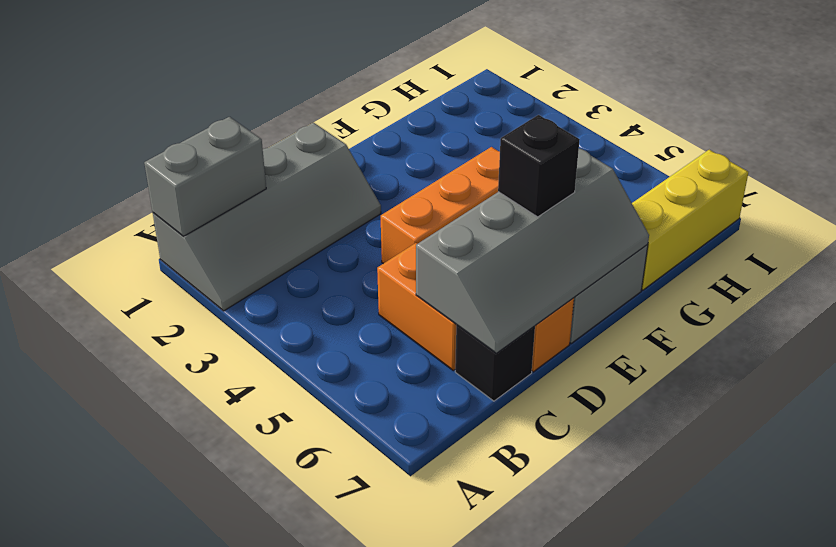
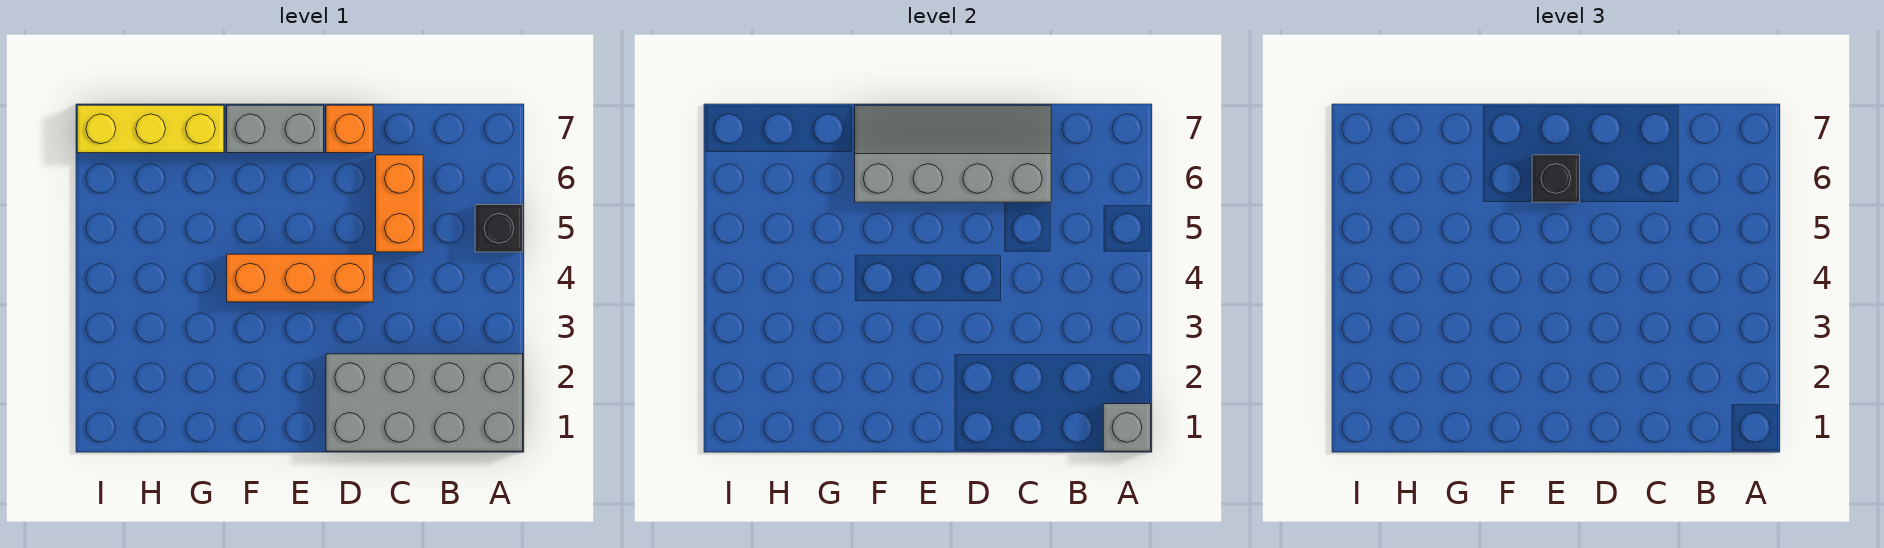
grey slope A1:D2 level 1 top 1 -> grey brick A1:D2 level 1
grey brick A1:B1 level 2 -> grey brick A1 level 2
black brick C7 level 1 -> black brick A5 level 1

